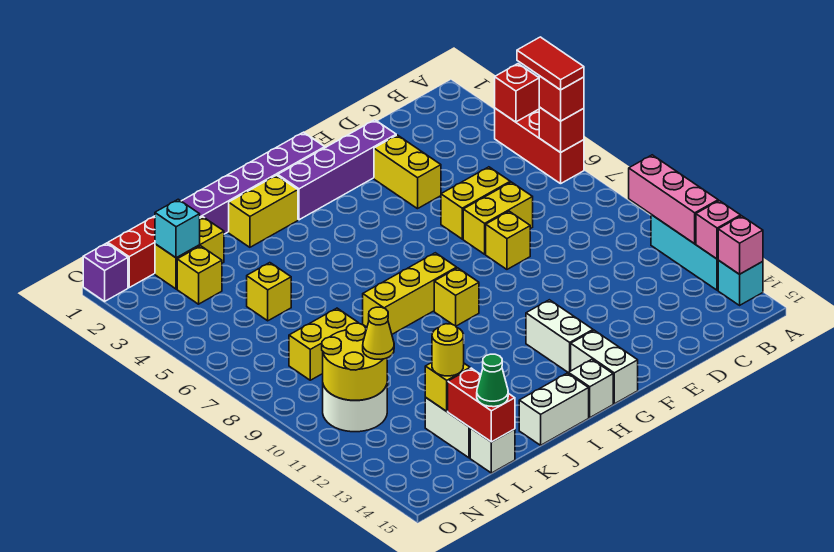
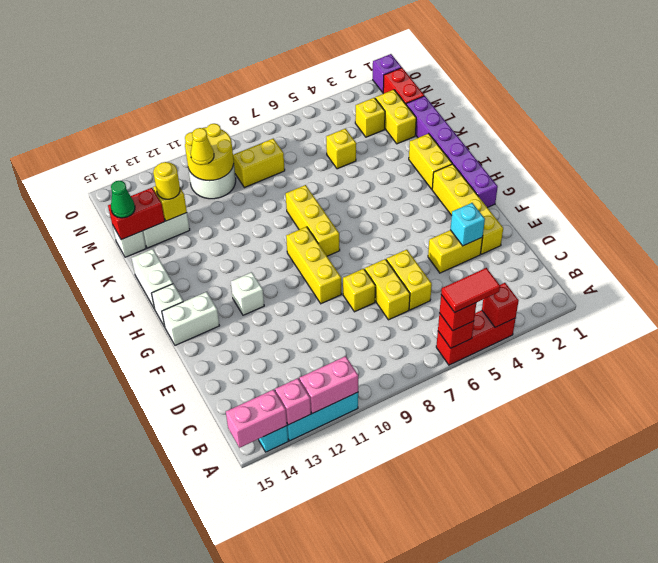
pink brick A10:A12 level 2 -> pink brick A11:A12 level 2
pink brick A14 level 2 -> pink brick A14:A15 level 2
purple brick E2:H2 level 1 -> yellow brick E2:H2 level 1
white brick G12:G13 level 1 -> white brick G12 level 1
yellow brick H9 level 1 -> yellow brick F9:H9 level 1
yellow brick L8:M8 level 1 -> yellow brick M8:M9 level 1
cyan brick M2 level 2 -> cyan brick E3 level 2

